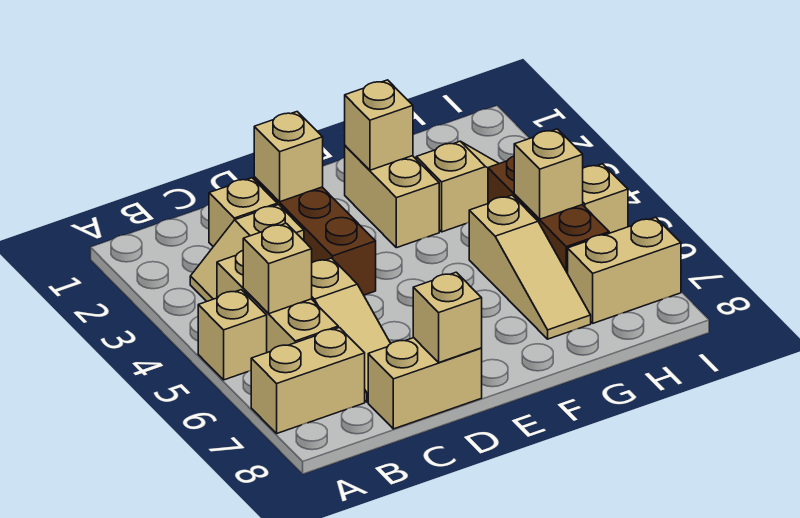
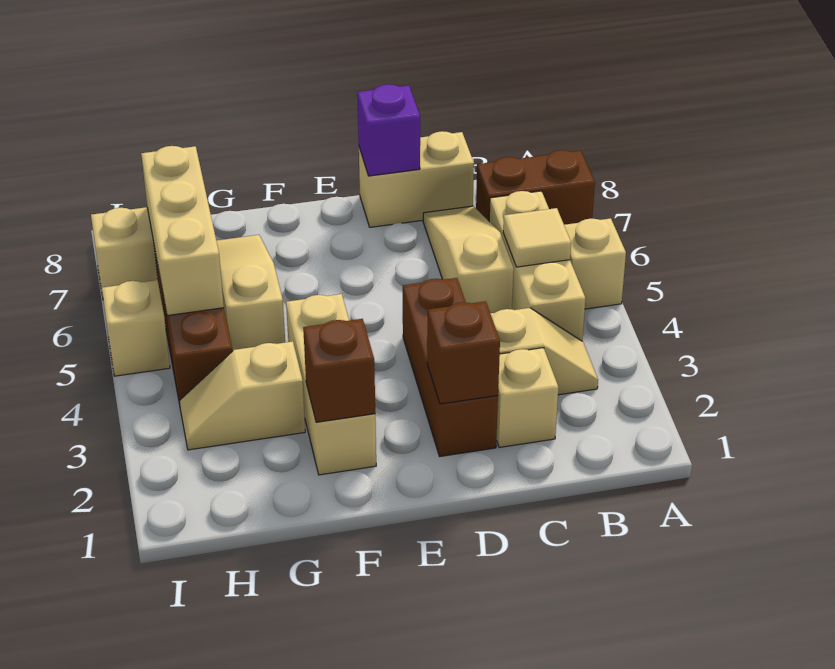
tan brick A7:B7 level 1 -> brown brick A7:B7 level 1
tan brick B5 level 2 -> tan tile B5 level 2
tan brick D2 level 2 -> brown brick D2 level 2
tan brick D8 level 2 -> purple brick D8 level 2
tan brick F2:F3 level 1 -> tan brick F2:F4 level 1
tan brick F2 level 2 -> brown brick F2 level 2
tan brick H5 level 2 -> tan brick H5:H7 level 2

